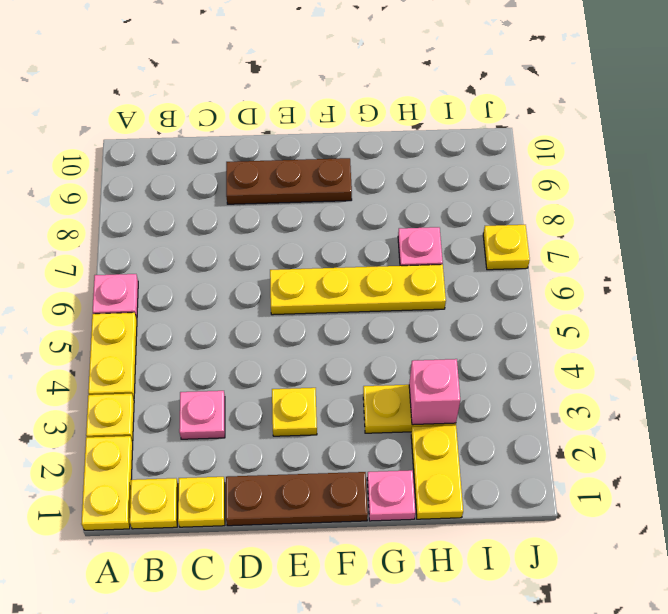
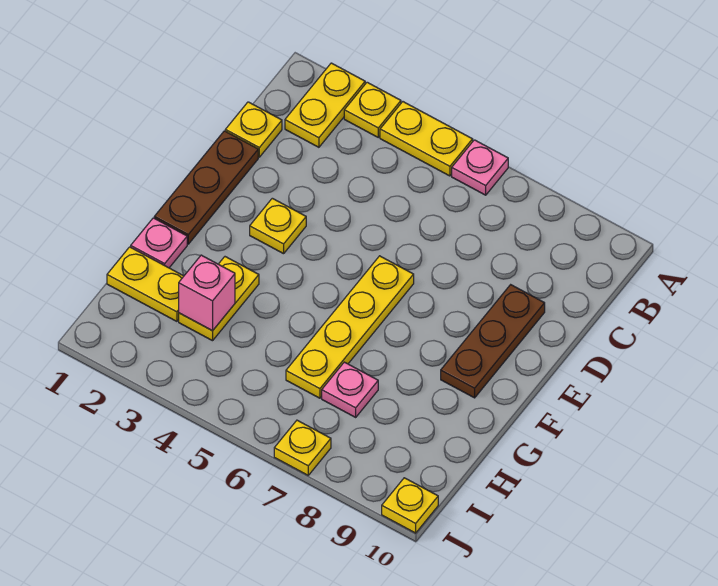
yellow plate A1:A2 level 1 -> yellow plate A2:B2 level 1
yellow plate B1 level 1 -> yellow plate J10 level 1
pink plate C3 level 1 -> none

